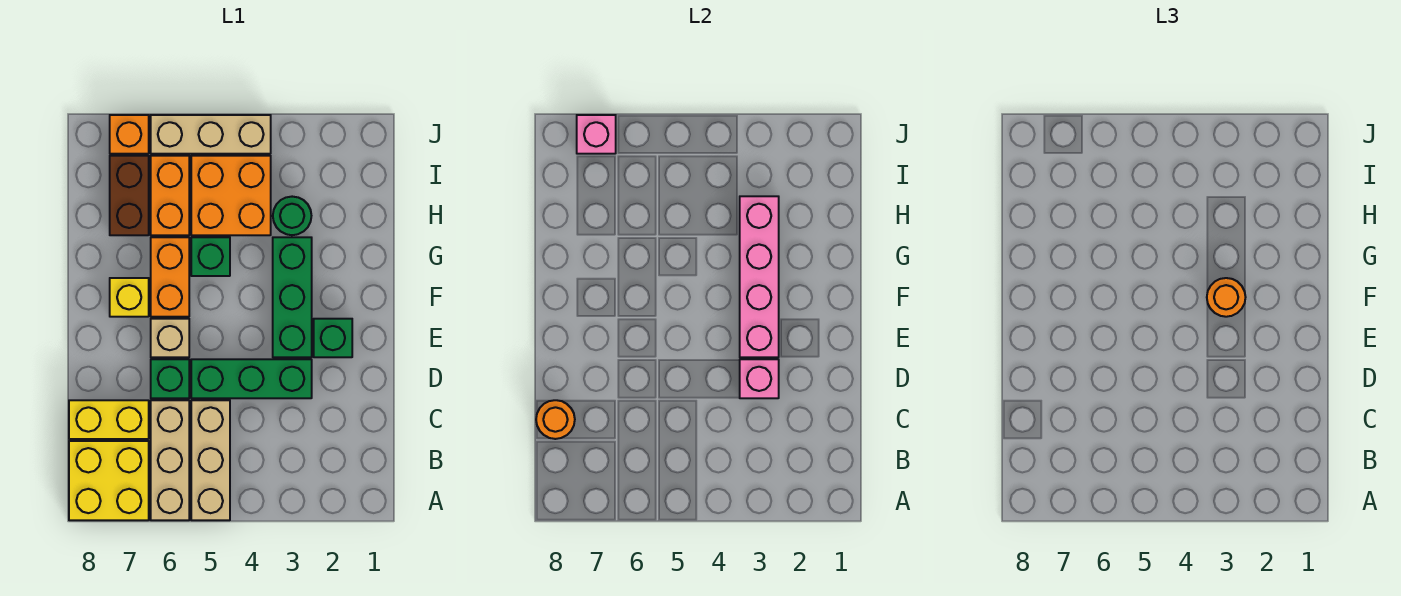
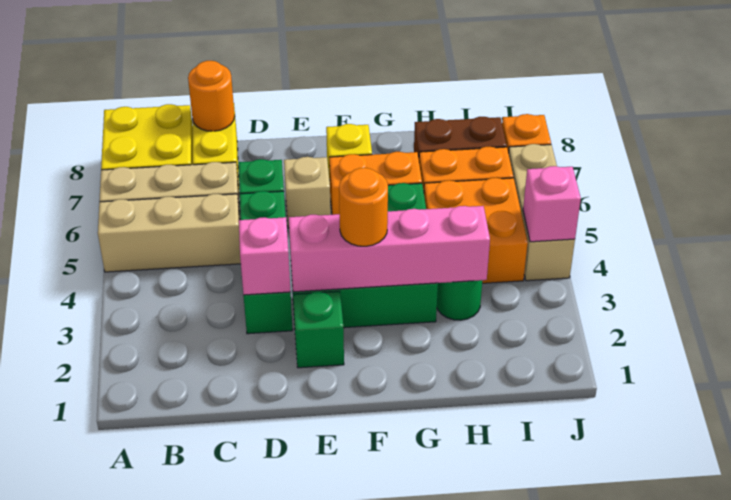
pink brick J7 level 2 -> pink brick J4 level 2

